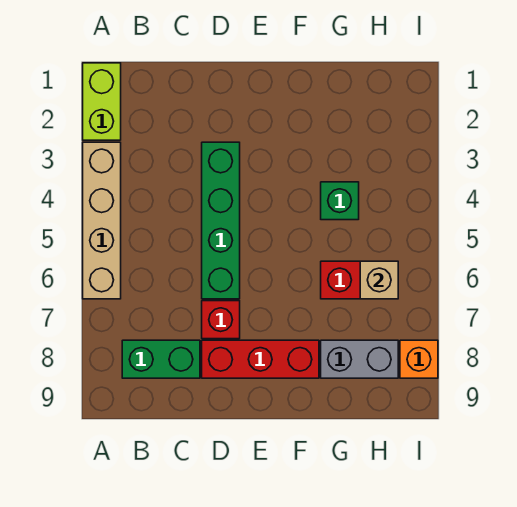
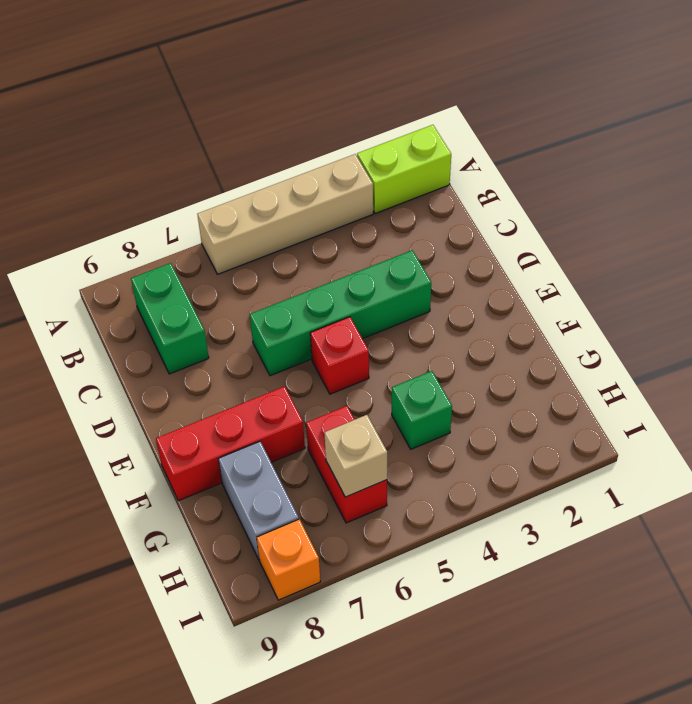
red brick D7 level 1 -> red brick E5 level 1
red brick D8:F8 level 1 -> red brick F7:F9 level 1

